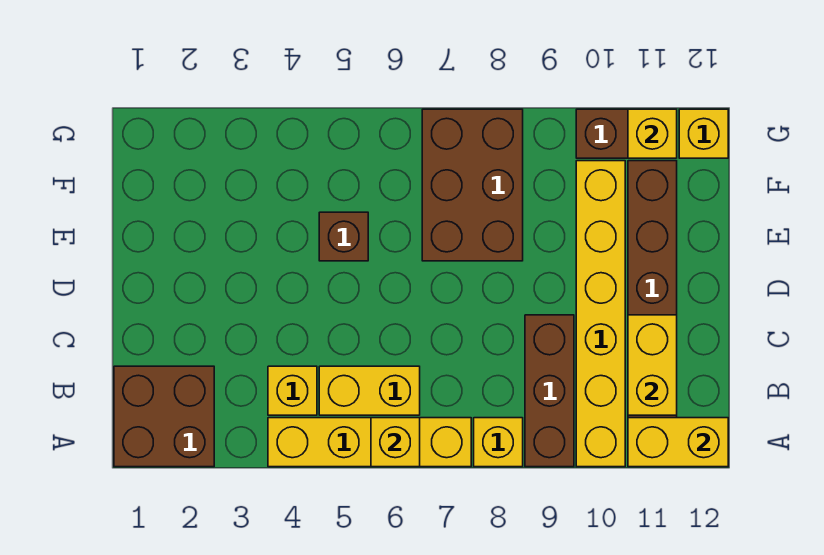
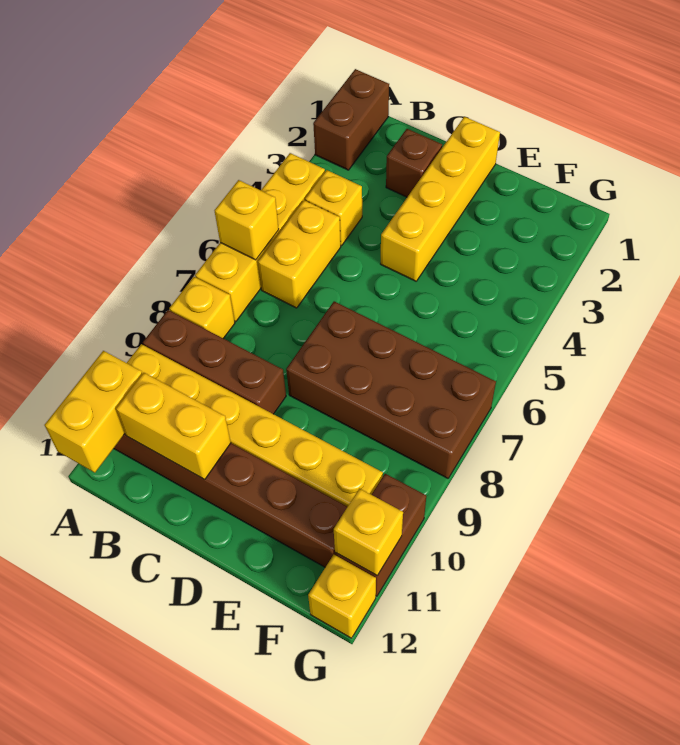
brown brick A1:B2 level 1 -> brown brick A1:A2 level 1
none -> yellow brick D1:D4 level 1
brown brick E5 level 1 -> brown brick C2 level 1
brown brick E7:G8 level 1 -> brown brick D7:G8 level 1

